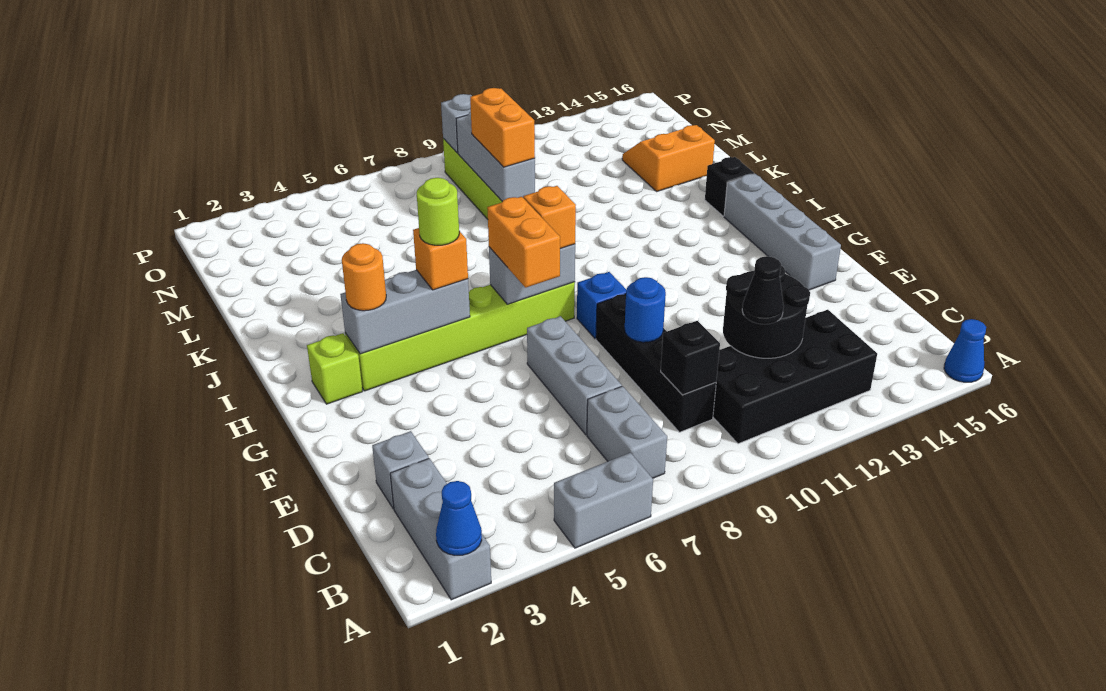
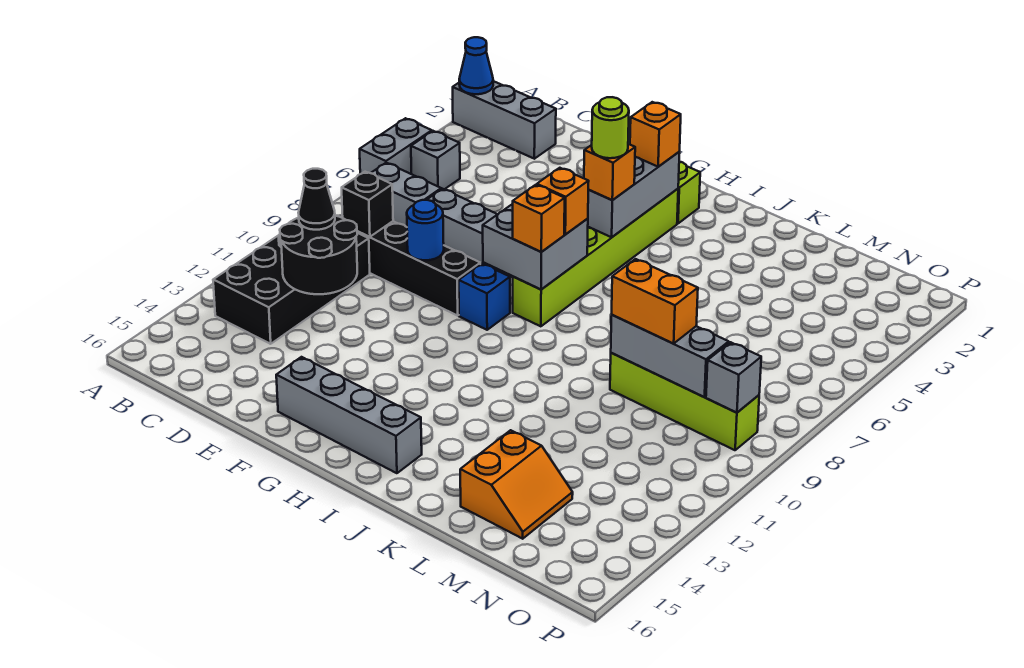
blue cone A16 level 1 -> none
grey brick D2 level 1 -> grey brick B5 level 1
orange brick G7:H7 level 3 -> orange brick H7 level 3
orange round brick H3 level 3 -> orange brick H3 level 3
grey brick H7:H8 level 2 -> grey brick G7:H8 level 2
black brick J15 level 1 -> none

